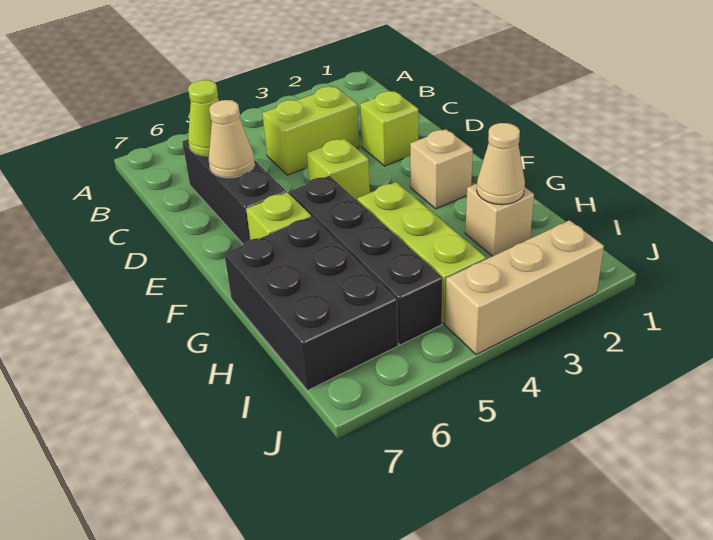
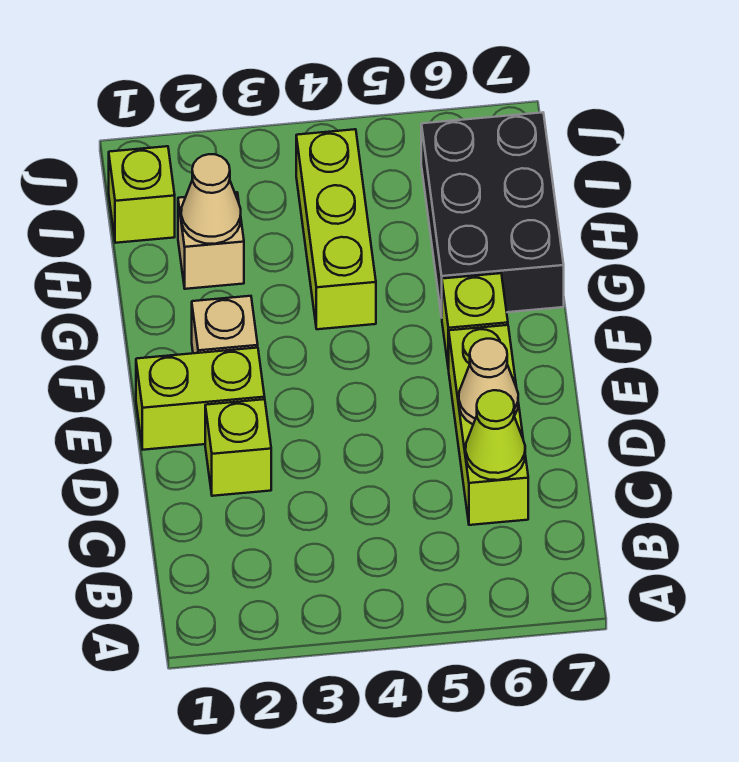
lime brick C3:C4 level 1 -> lime brick E1:E2 level 1
black brick C6:E6 level 1 -> lime brick C6:E6 level 1
lime brick E4 level 1 -> lime brick I1 level 1
black brick F5:I5 level 1 -> none
tan brick J2:J4 level 1 -> none

